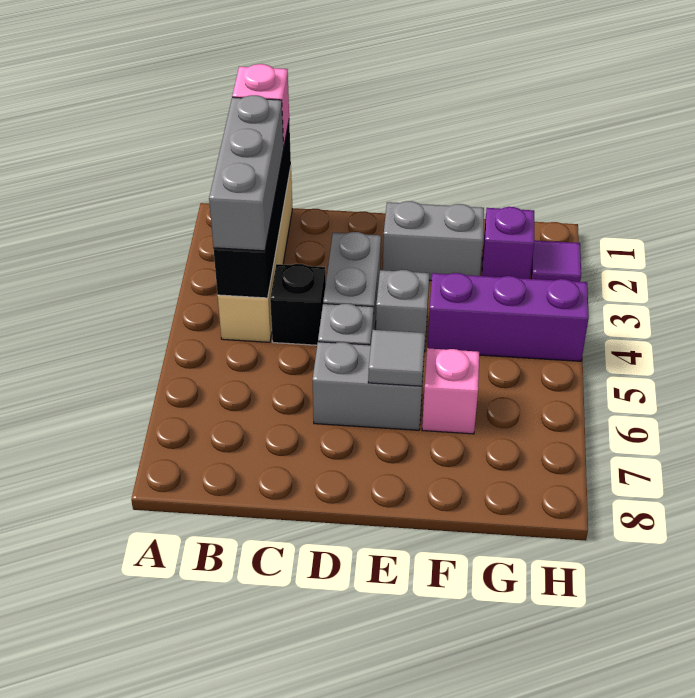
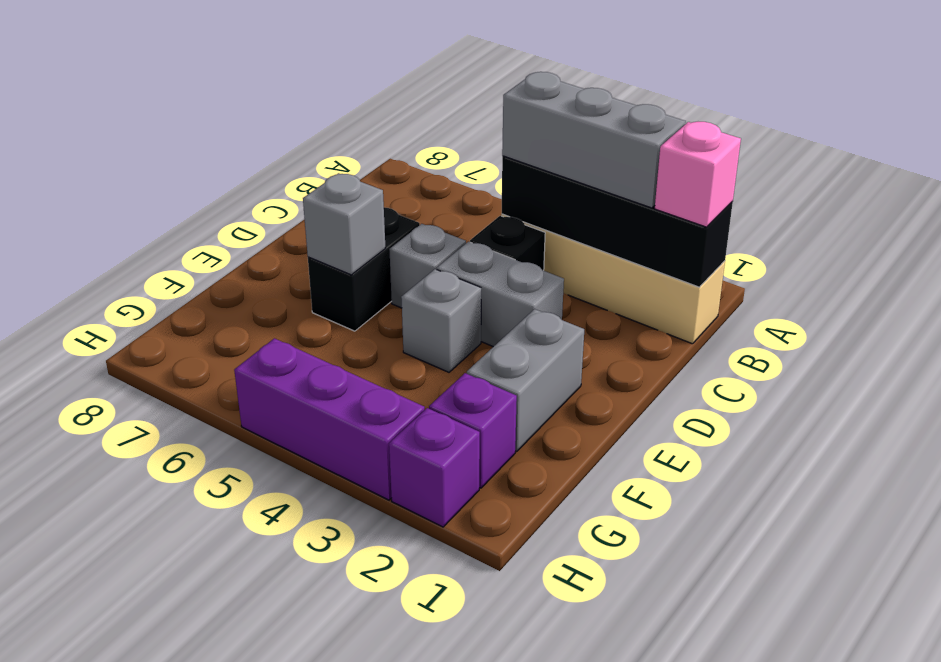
grey brick D6:E6 level 1 -> black brick D6:E6 level 1
grey tile E6 level 2 -> grey brick E6 level 2
purple brick F4:H4 level 1 -> purple brick H3:H5 level 1
pink brick F6 level 1 -> none
purple tile H2 level 1 -> purple brick H2 level 1

